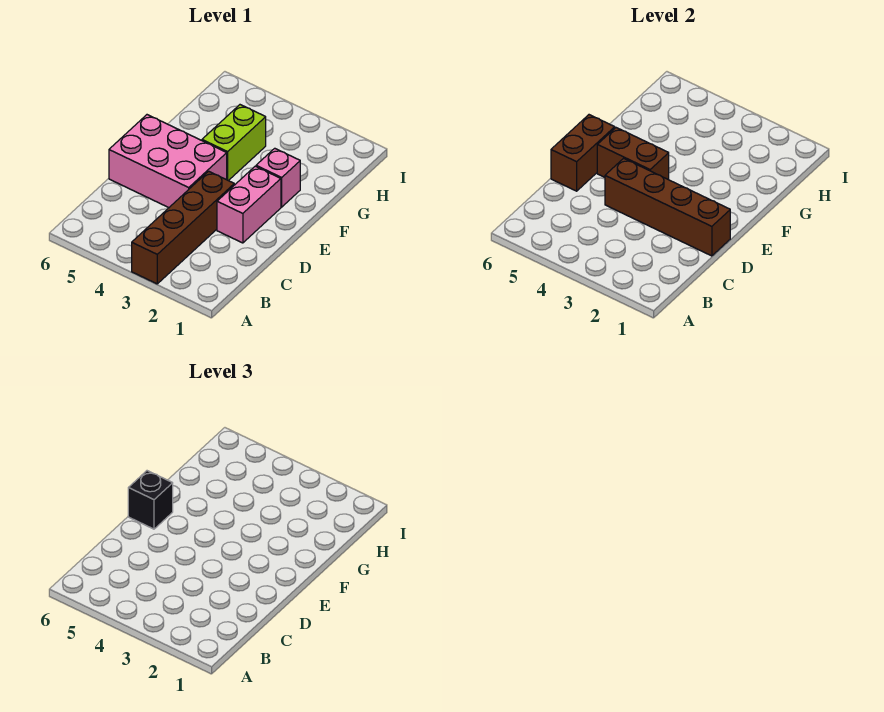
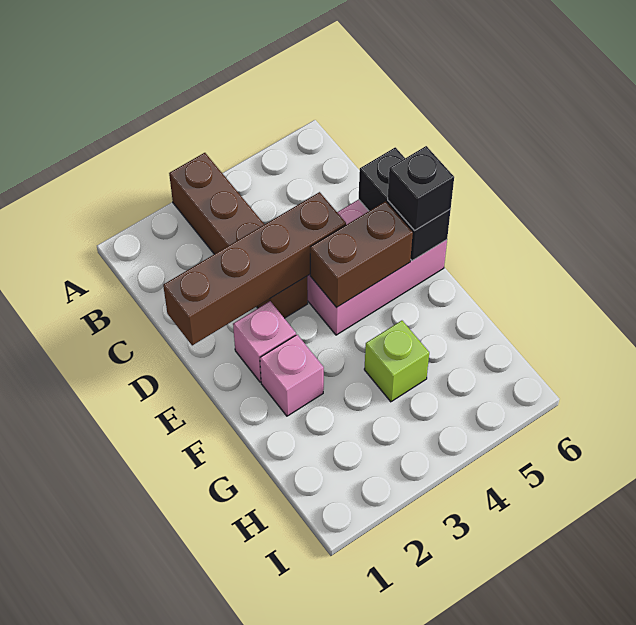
pink brick D2:E2 level 1 -> pink brick E2 level 1
brown brick D6:E6 level 2 -> black brick D6:E6 level 2
lime brick F4:G4 level 1 -> lime brick G4 level 1

